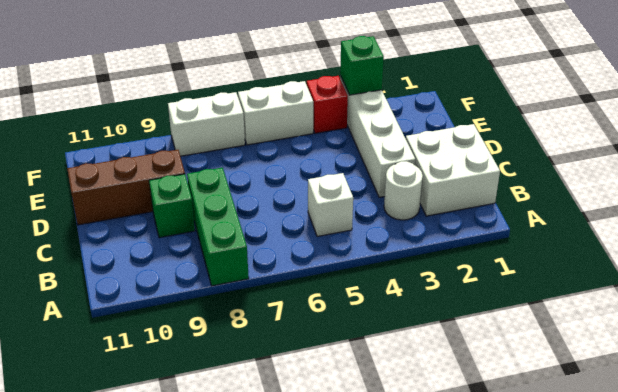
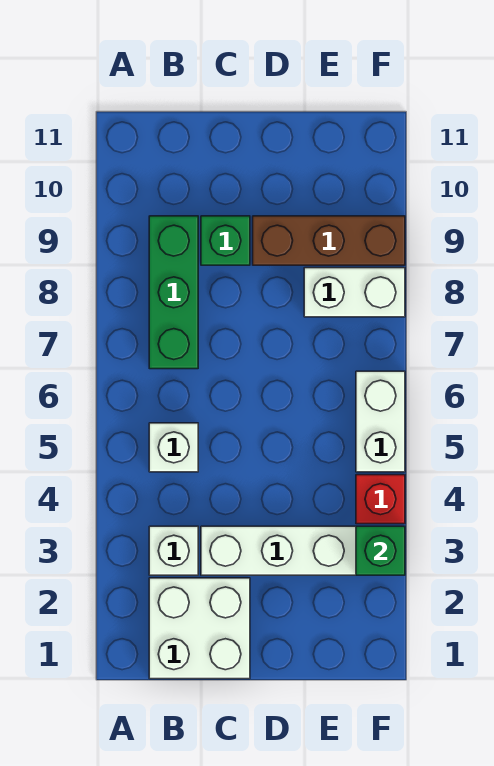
green brick A8:C8 level 1 -> green brick B7:B9 level 1
white round brick B3 level 1 -> white brick B3 level 1
brown brick D9:D11 level 1 -> brown brick D9:F9 level 1
white brick F7:F8 level 1 -> white brick E8:F8 level 1

